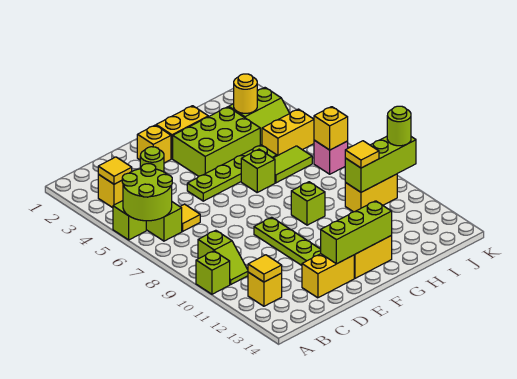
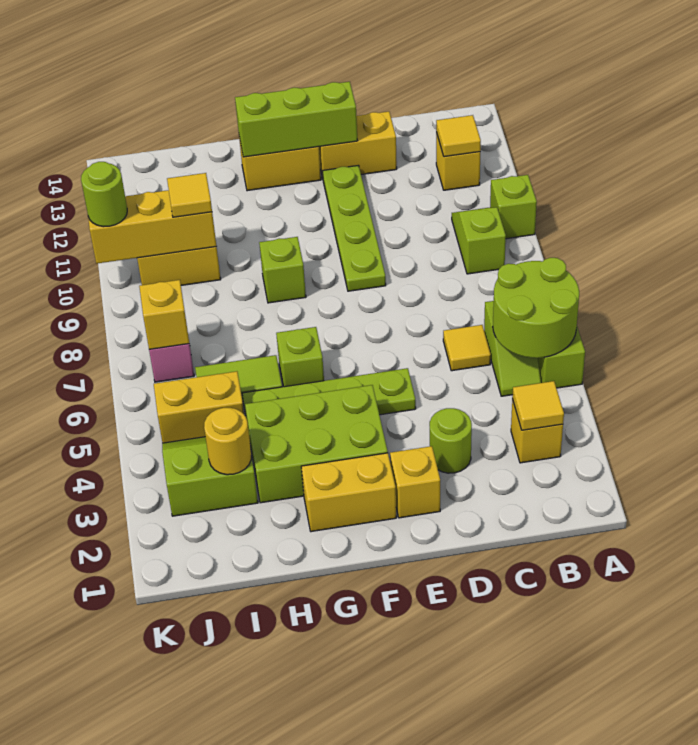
lime brick I10:K10 level 2 -> yellow brick I10:K10 level 2

